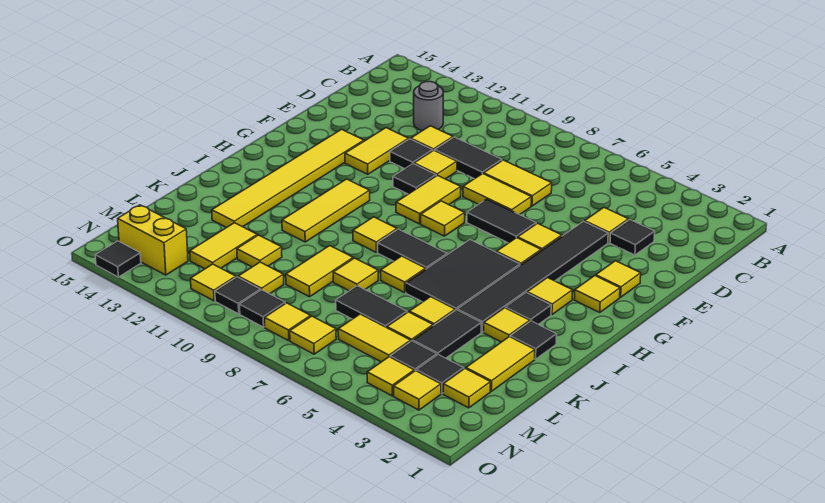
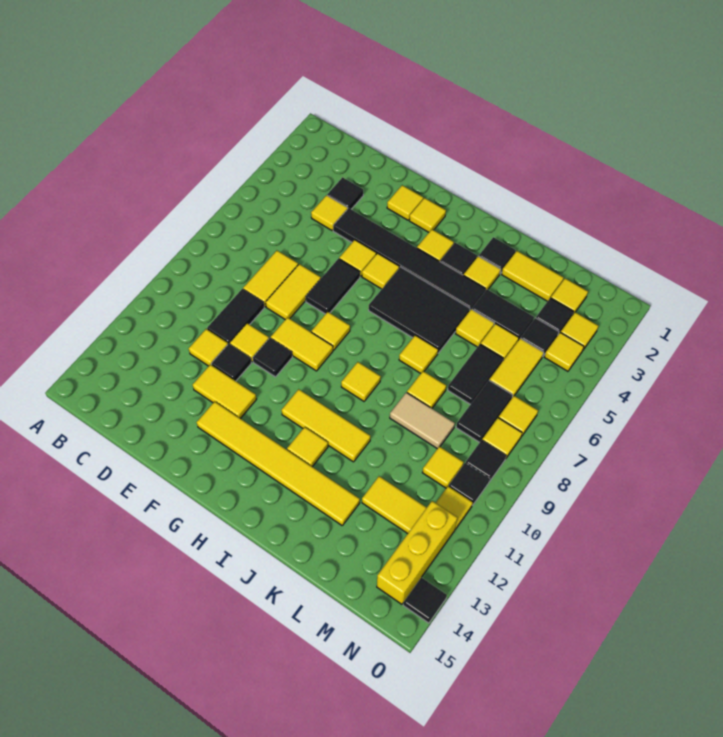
grey round brick C12 level 1 -> none
black tile I7:I8 level 1 -> black tile M7:M8 level 1
yellow tile K9:L9 level 1 -> tan tile K9:L9 level 1
yellow tile L11 level 1 -> yellow tile I12 level 1
yellow brick N13:N14 level 1 -> yellow brick N12:N14 level 1

